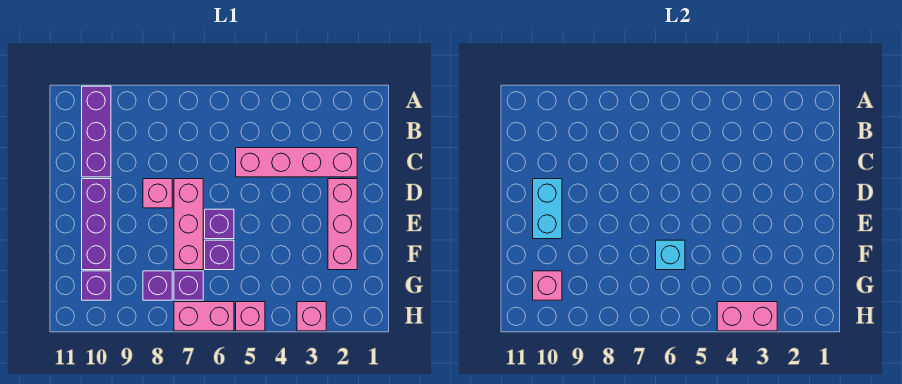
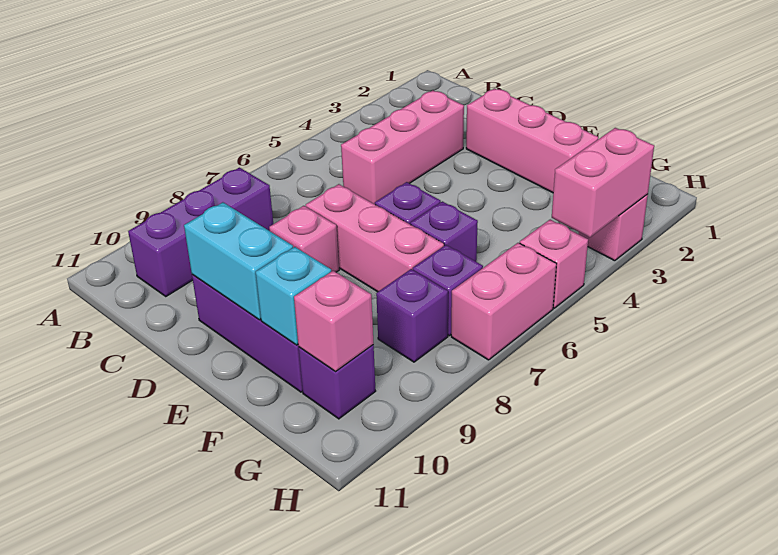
purple brick A10:C10 level 1 -> purple brick B8:B10 level 1
pink brick C2:C5 level 1 -> pink brick C3:C5 level 1
cyan brick F6 level 2 -> cyan brick F10 level 2

